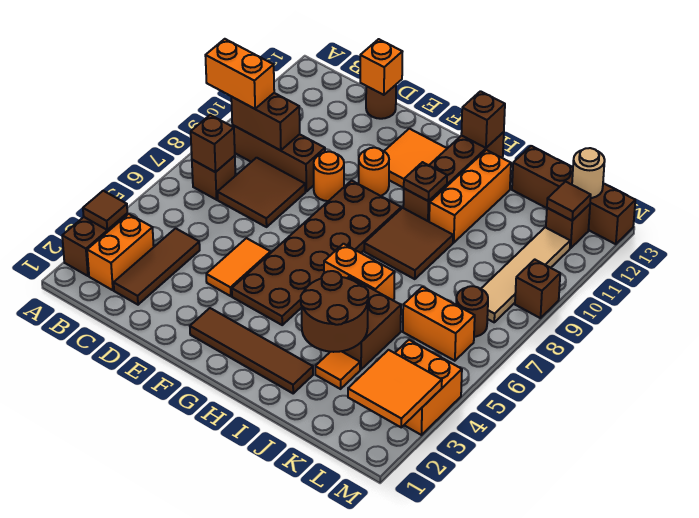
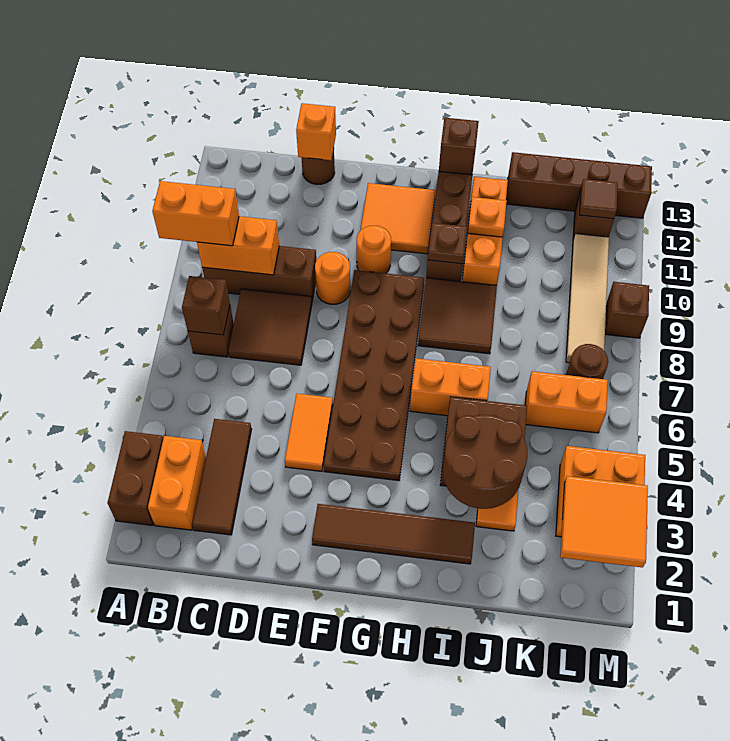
brown tile A3 level 2 -> none
brown brick B9:C9 level 2 -> orange brick B9:C9 level 2
none -> orange plate I11 level 2
tan round brick L13 level 2 -> none

